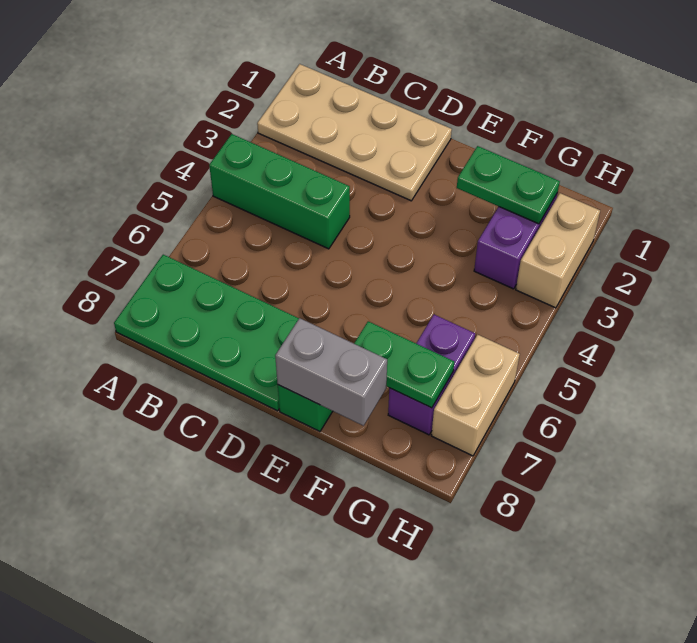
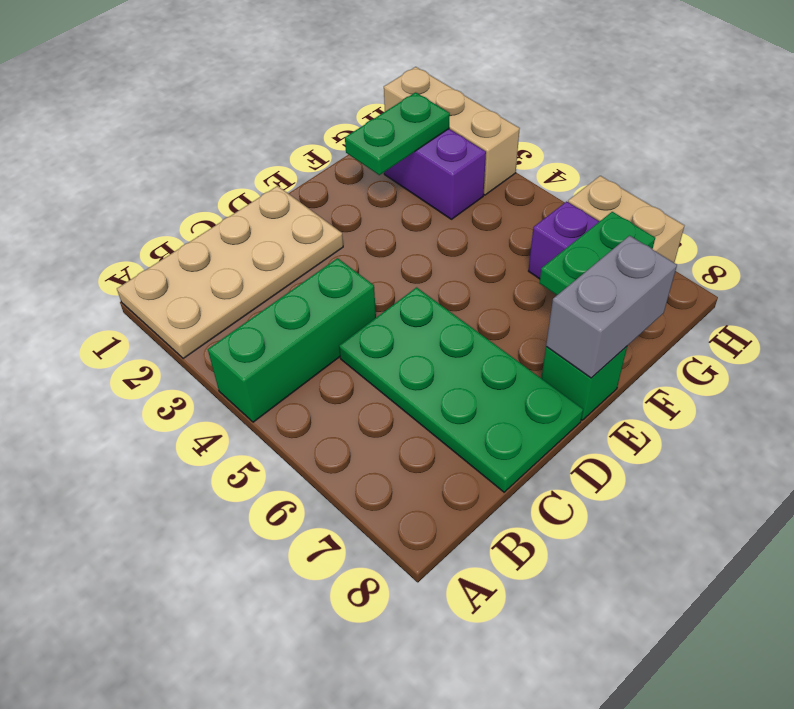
green plate A7:D8 level 1 -> green plate C5:D8 level 1
tan brick H2:H3 level 1 -> tan brick H1:H3 level 1

